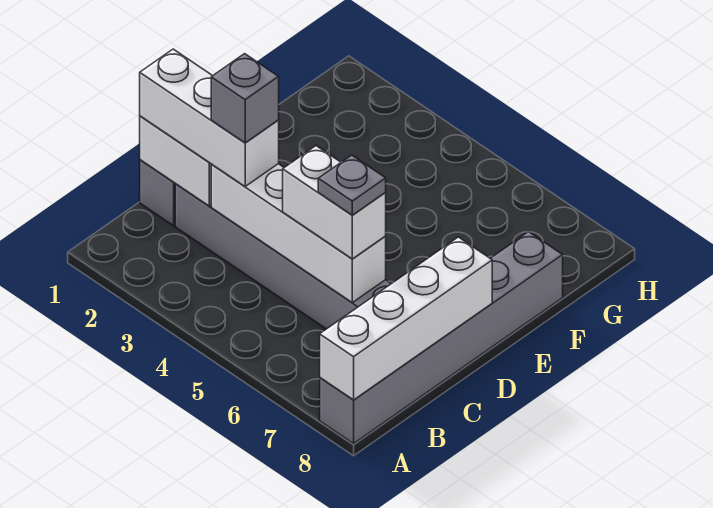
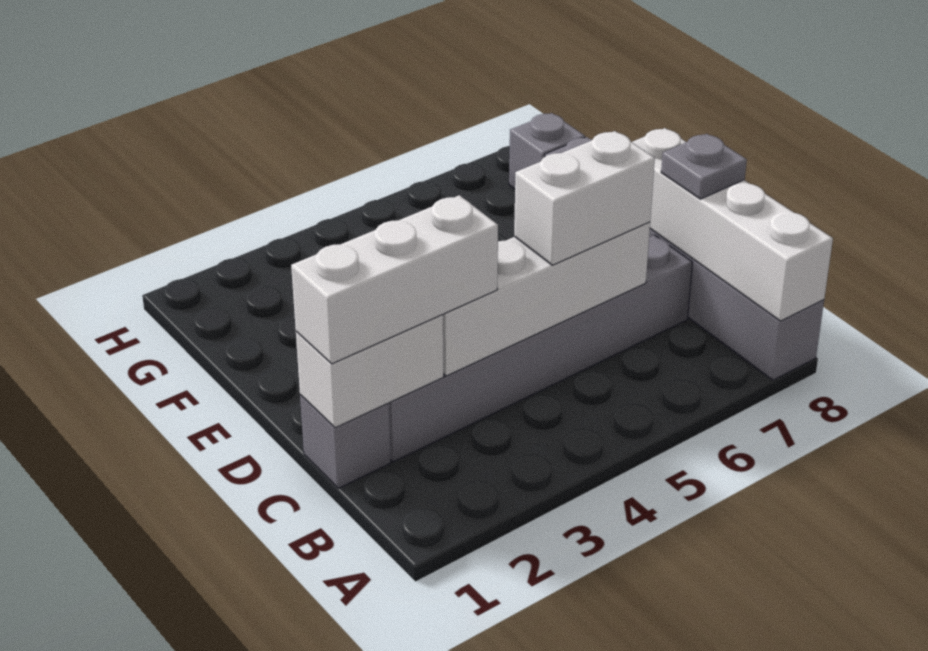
grey brick C3 level 4 -> grey brick G8 level 1
grey plate C6 level 4 -> grey plate C8 level 3

